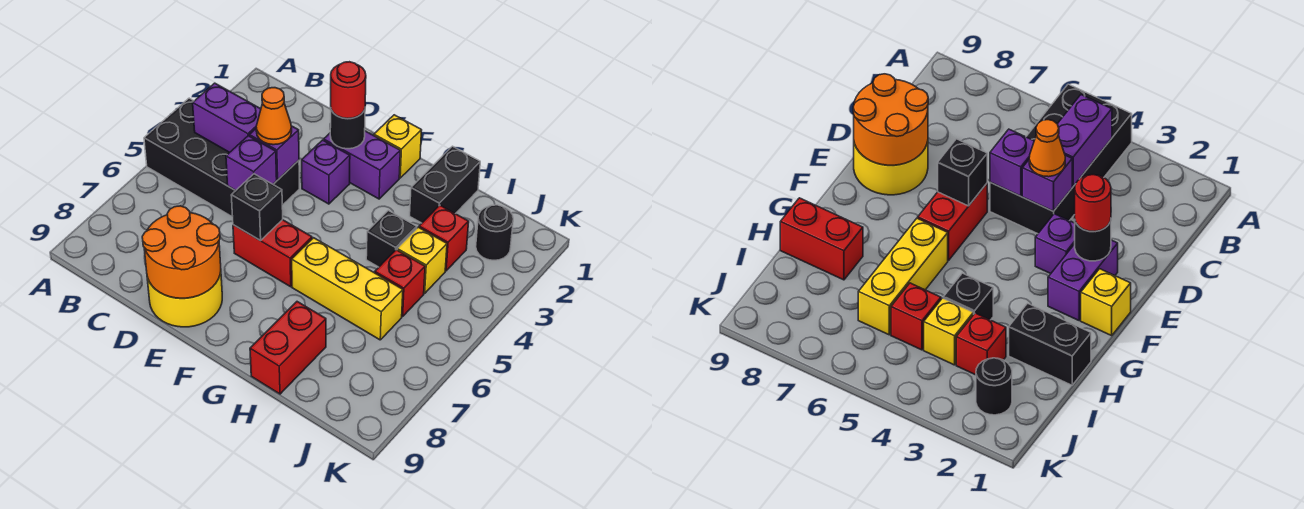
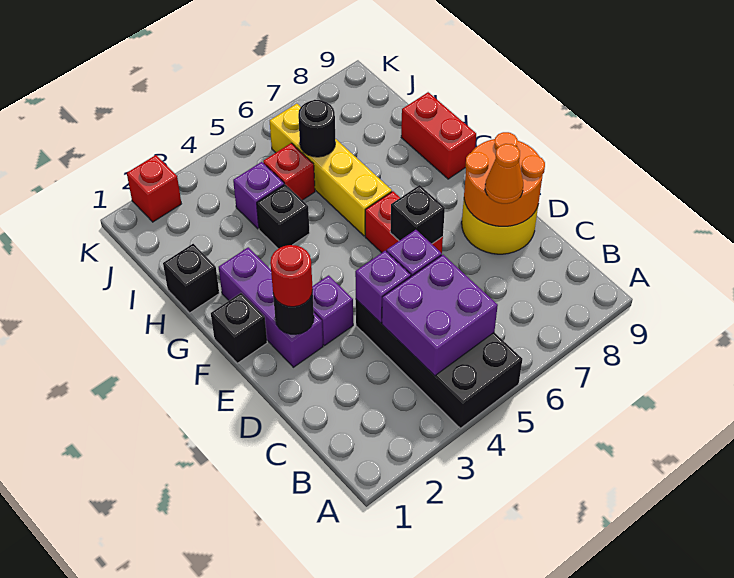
purple brick B4:C4 level 2 -> purple brick B4:C5 level 2
orange cone D4 level 3 -> orange cone D8 level 3
purple brick E2:F2 level 1 -> purple brick E2:G2 level 1
yellow brick F1 level 1 -> black brick F1 level 1
yellow brick G6:I6 level 1 -> yellow brick G6:J6 level 1
black brick H1:H2 level 1 -> black brick H1 level 1
red brick H8:H9 level 1 -> red brick G9:H9 level 1
red brick I3 level 1 -> red brick K2 level 1
yellow brick I4 level 1 -> purple brick I4 level 1
black round brick J2 level 1 -> black round brick I6 level 2

